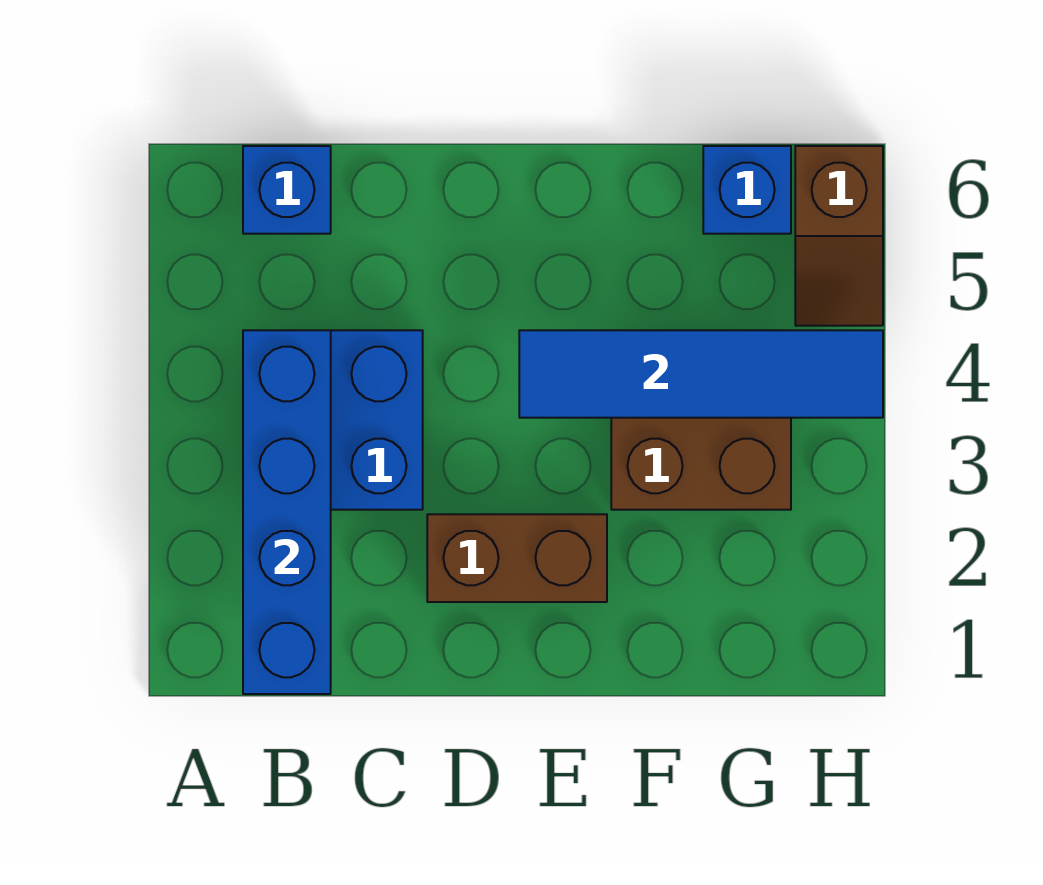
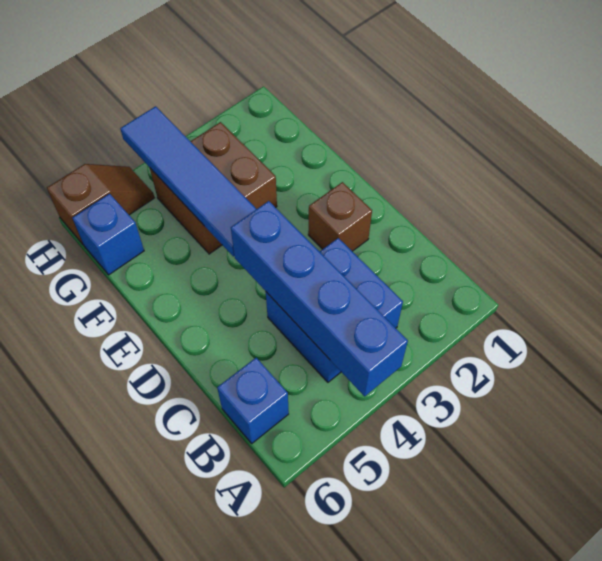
blue brick B1:B4 level 2 -> blue brick A4:D4 level 2
brown brick D2:E2 level 1 -> brown brick D2 level 1

